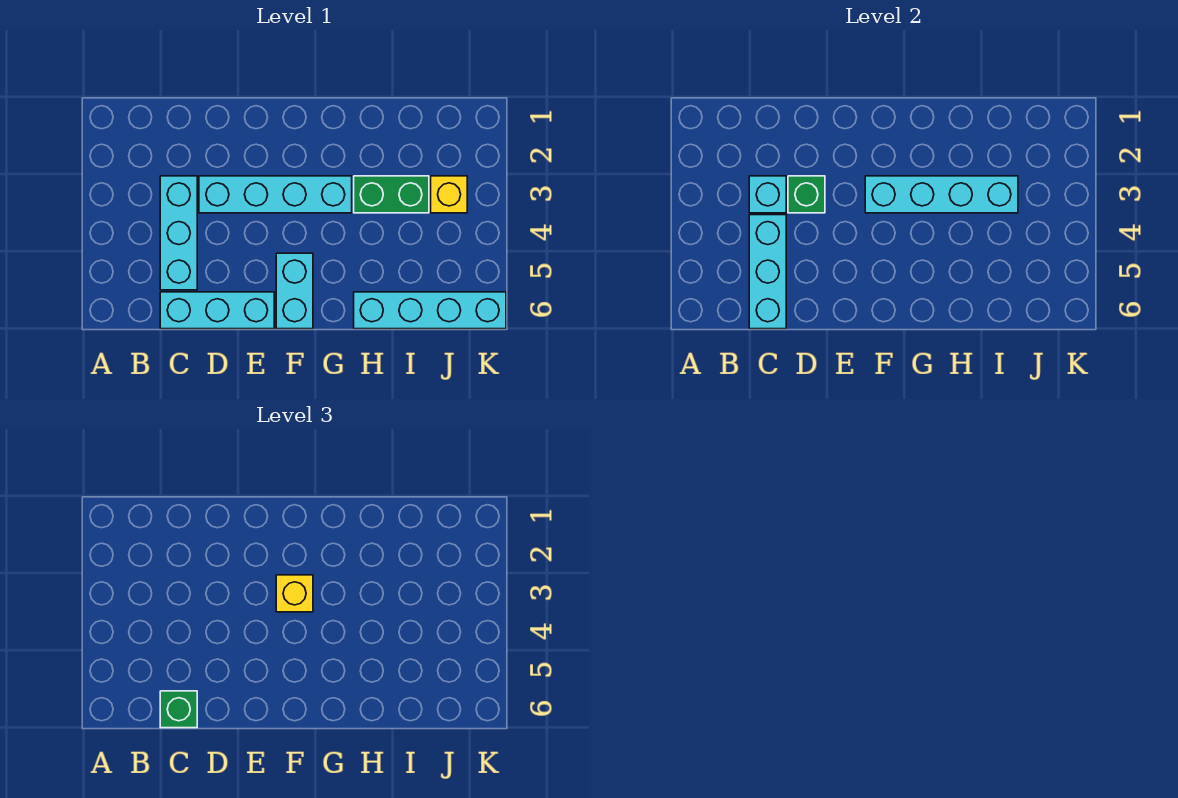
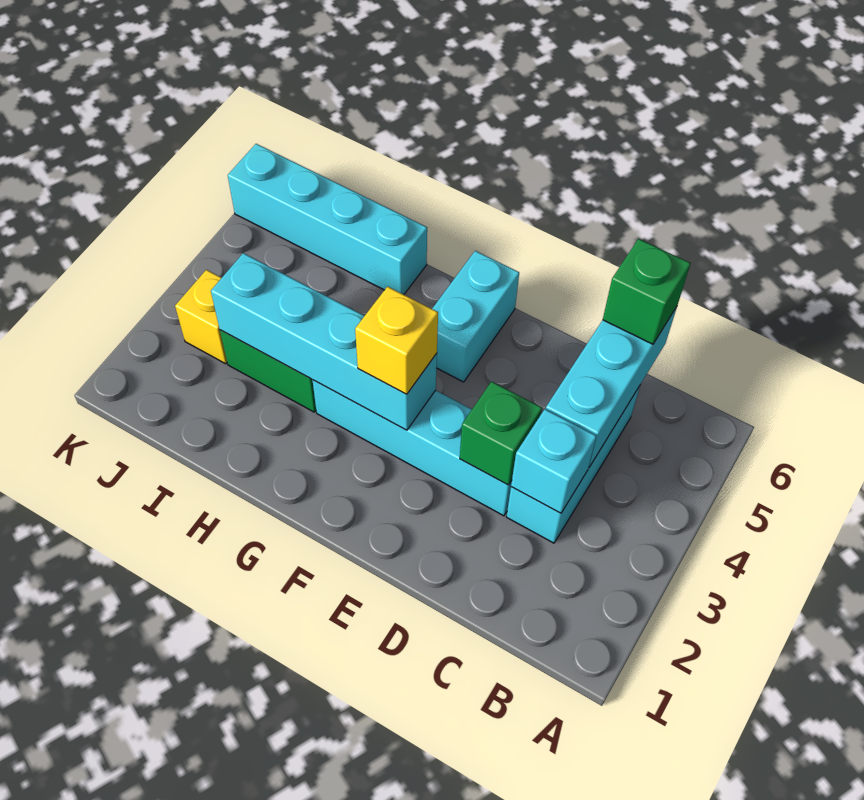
cyan brick C6:E6 level 1 -> none

